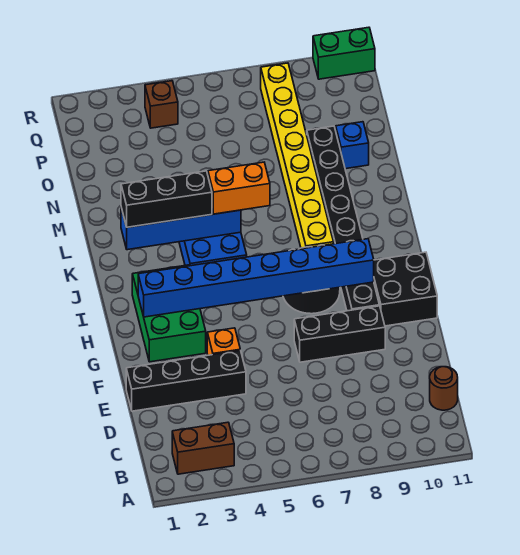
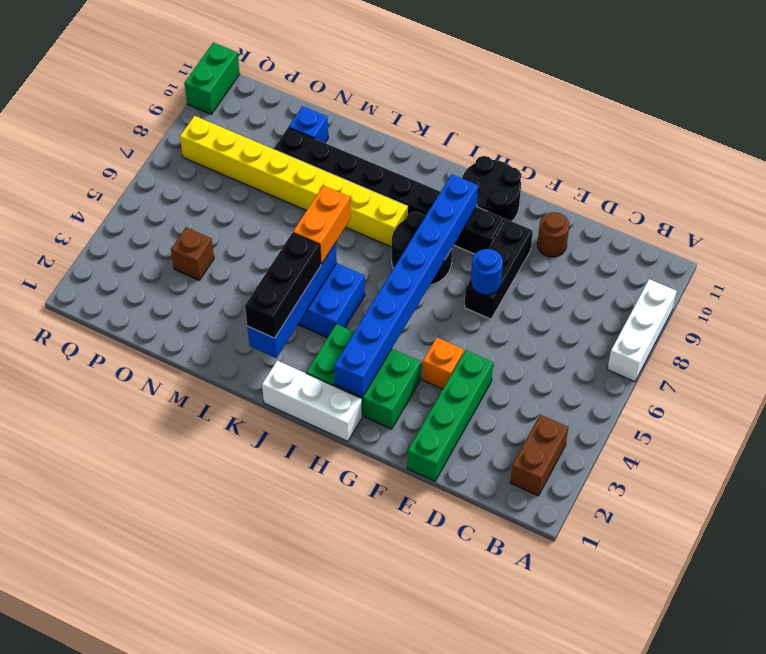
none -> white brick A7:A9 level 1
brown round brick C11 level 1 -> brown round brick E10 level 1
black brick E1:E4 level 1 -> green brick E1:E4 level 1
none -> blue round brick F7 level 2
black brick G10:H11 level 1 -> black round brick G10:H11 level 1
none -> white brick H1:J1 level 1
brown brick Q4 level 1 -> brown brick O4 level 1

